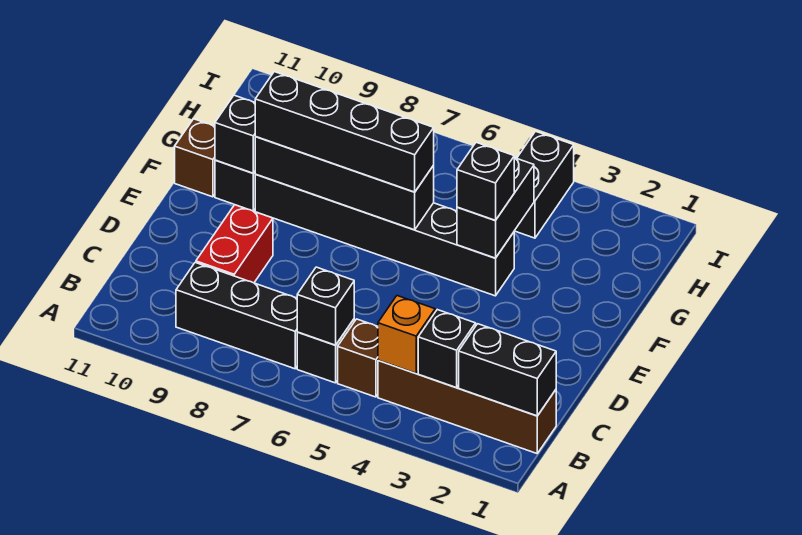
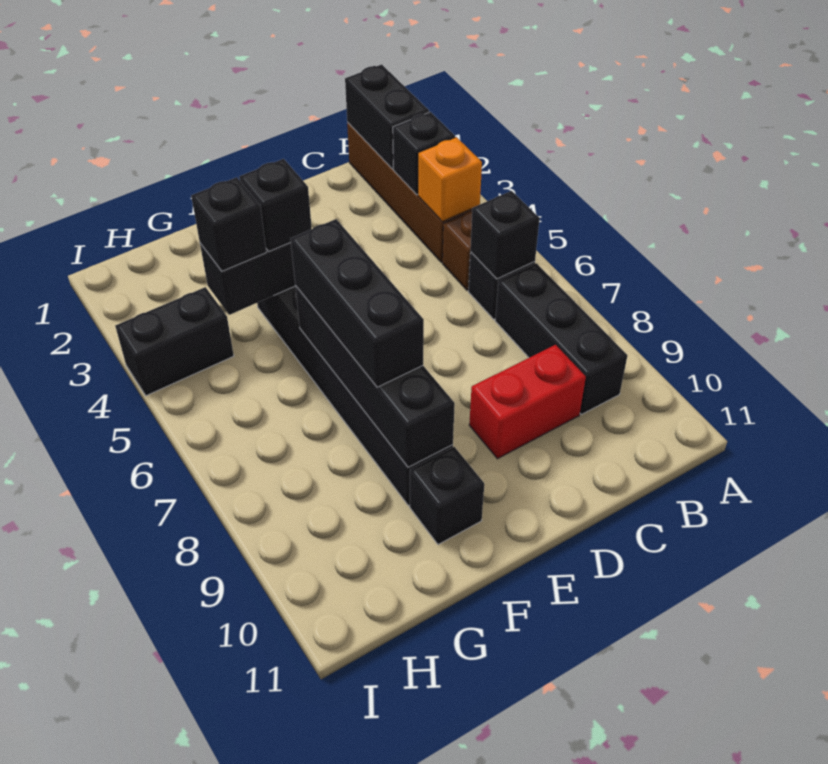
black brick F6:F9 level 3 -> black brick F6:F8 level 3
black brick F10 level 2 -> black brick G4 level 3
brown brick F11 level 1 -> none

